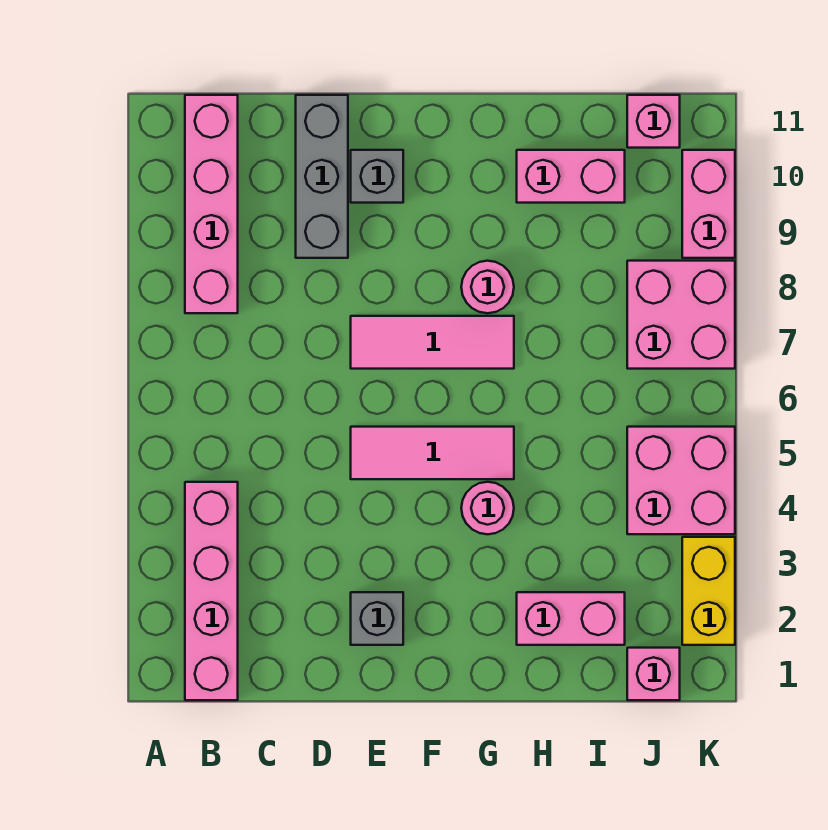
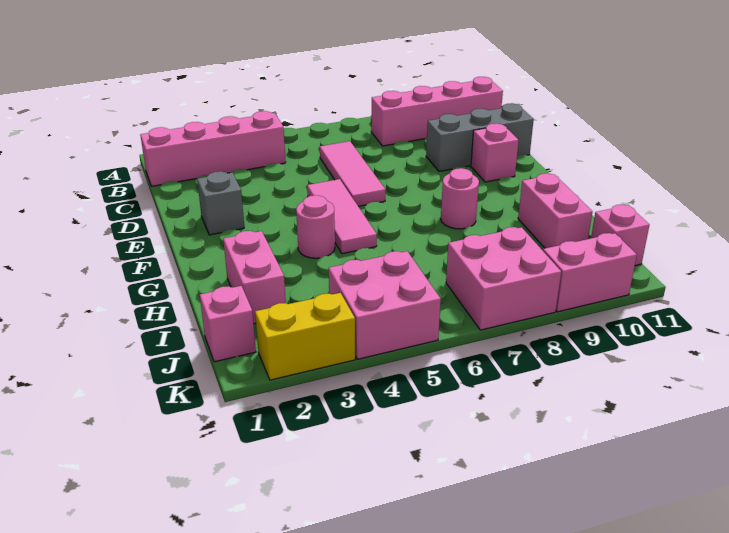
pink tile E7:G7 level 1 -> pink tile C6:E6 level 1
grey brick E10 level 1 -> pink brick E10 level 1

